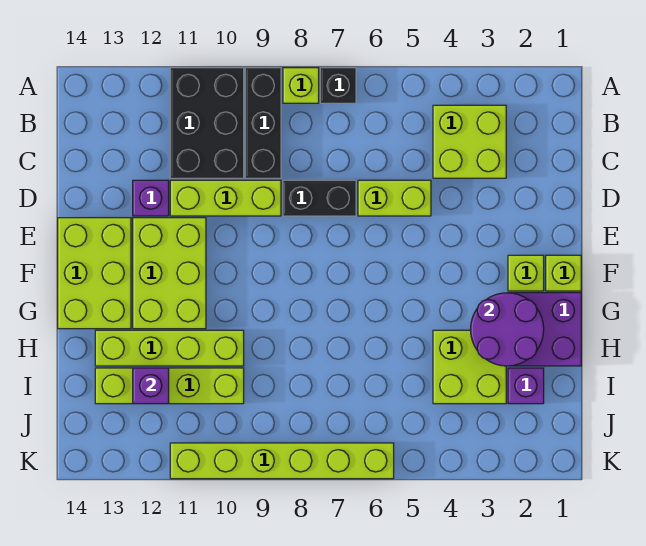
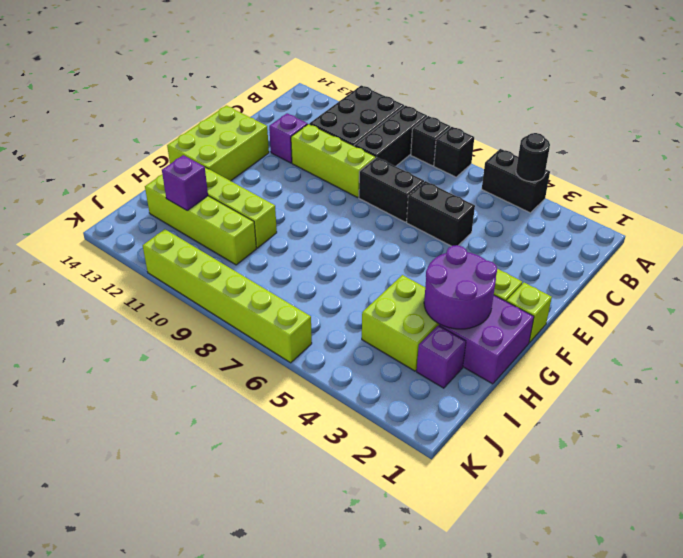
none -> black brick A4:A5 level 1
none -> black round brick A4 level 2
lime brick A8 level 1 -> black brick A8 level 1
lime brick B3:C4 level 1 -> none
lime brick D5:D6 level 1 -> black brick D5:D6 level 1
lime brick E11:G12 level 1 -> none

